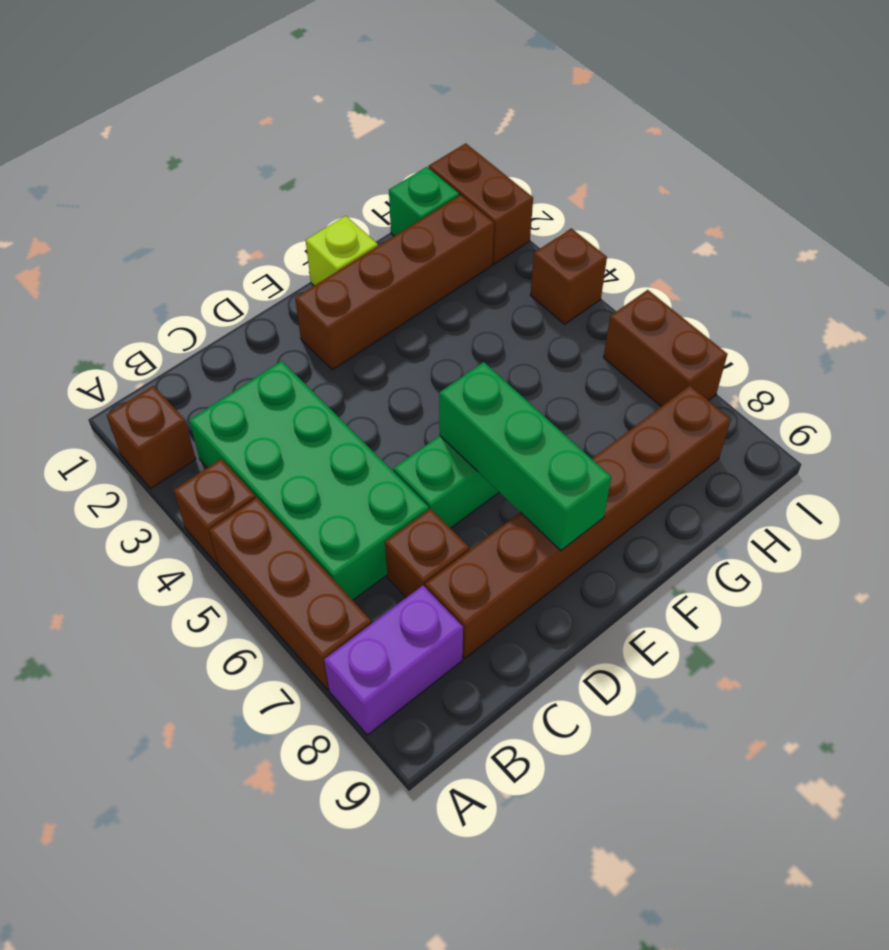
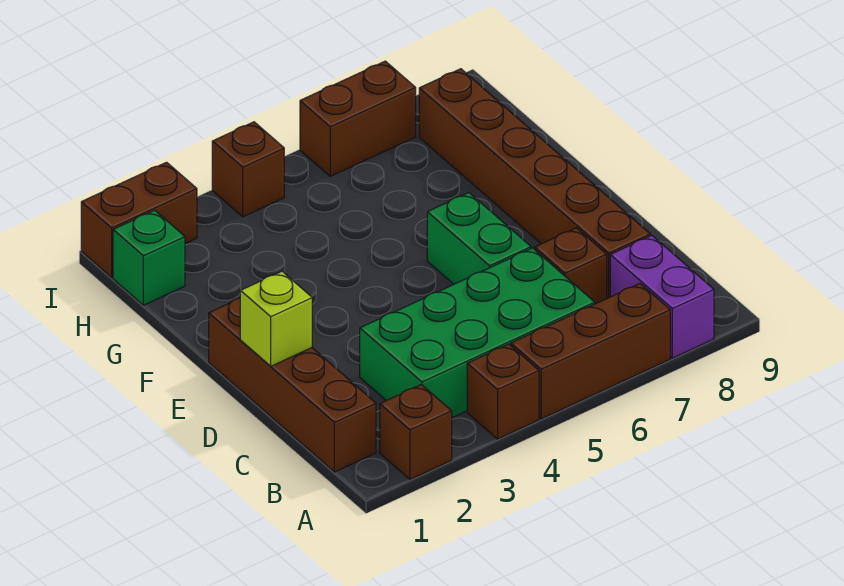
brown brick E2:H2 level 1 -> brown brick B1:E1 level 1
green brick E6:E8 level 2 -> none
lime brick F1 level 1 -> lime brick D1 level 2

